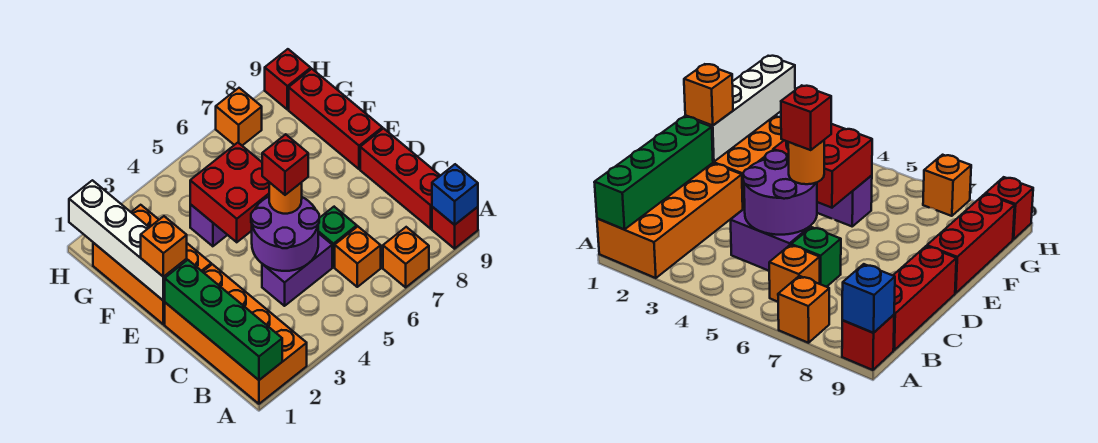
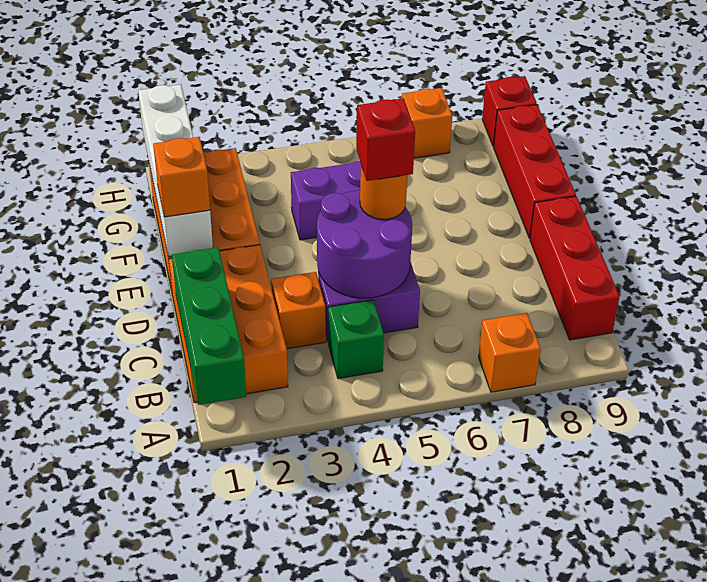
orange brick A1:D2 level 1 -> orange brick B1:D2 level 1
green brick A1:D1 level 2 -> green brick A1:C1 level 2
red brick A9 level 1 -> none
blue brick A9 level 2 -> none
orange brick B6 level 1 -> orange brick C3 level 1
green brick C6 level 1 -> green brick B4 level 1
red brick E4:F5 level 2 -> none

